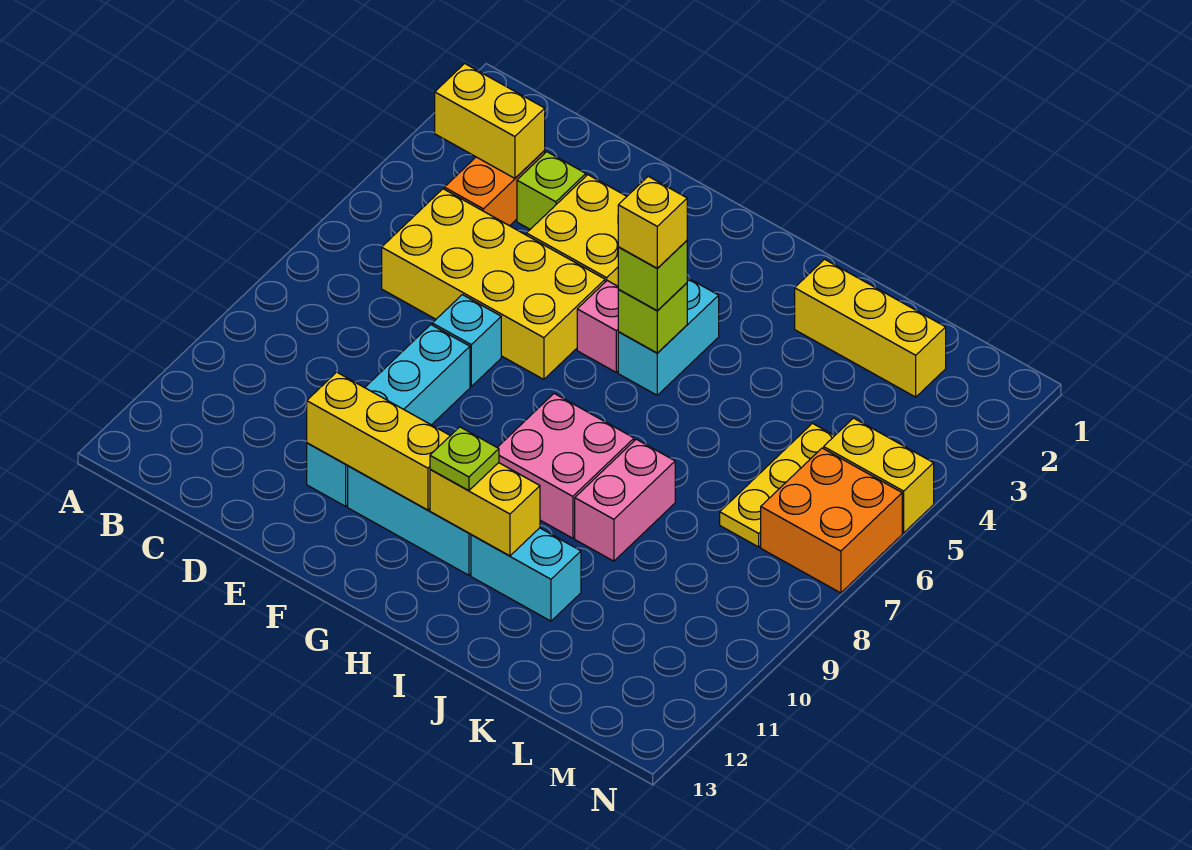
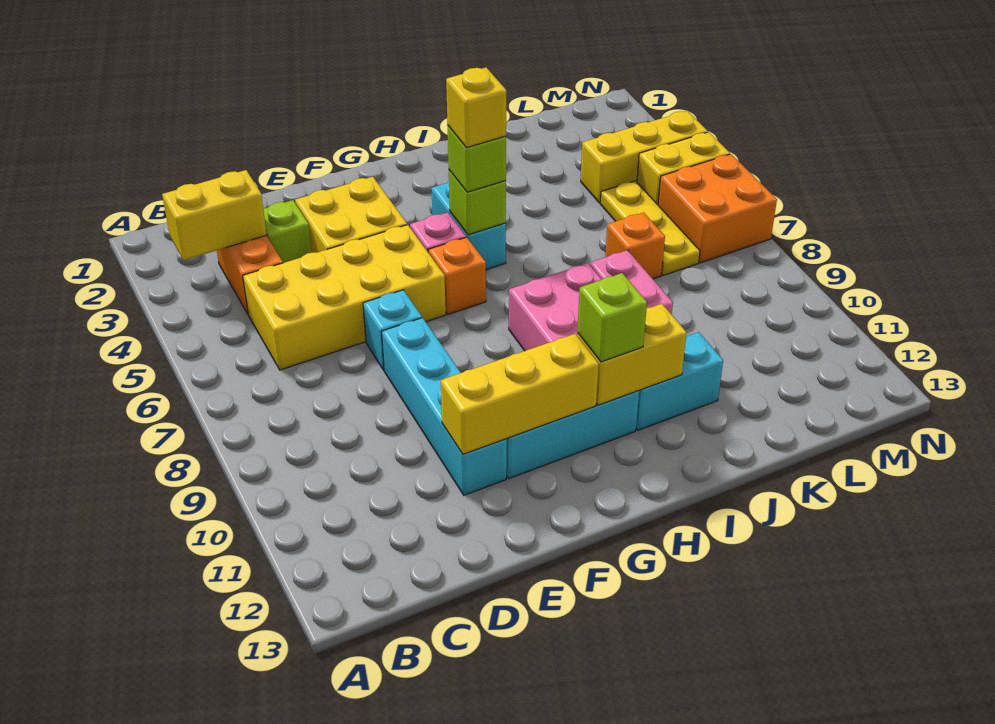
none -> orange brick G6 level 1
lime plate H11 level 3 -> lime brick H11 level 3
yellow brick J2:L2 level 1 -> yellow brick L4:N4 level 1
none -> orange brick K7 level 1

